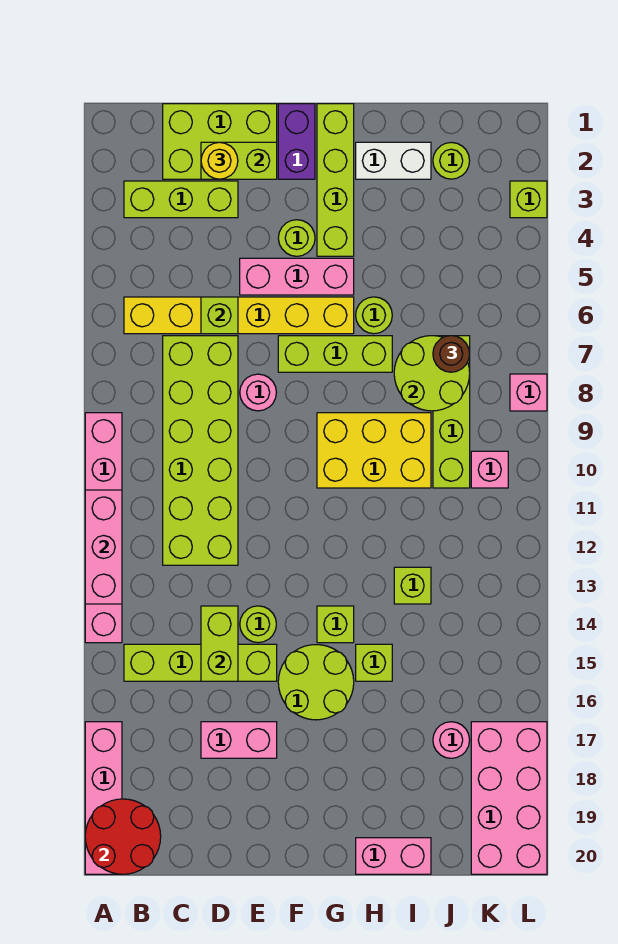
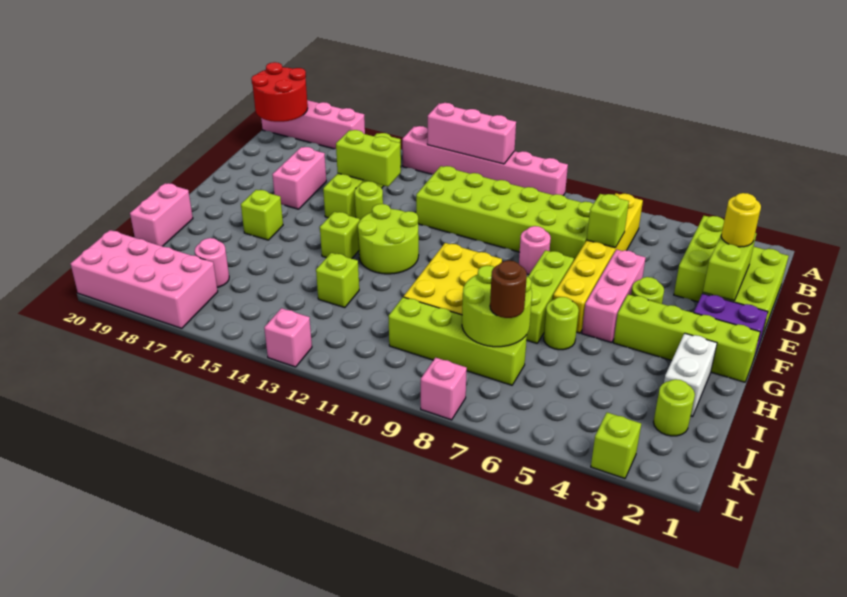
lime round brick F15:G16 level 1 -> lime round brick F12:G13 level 1
lime brick H15 level 1 -> lime brick G17 level 1
pink brick K10 level 1 -> pink brick L13 level 1

